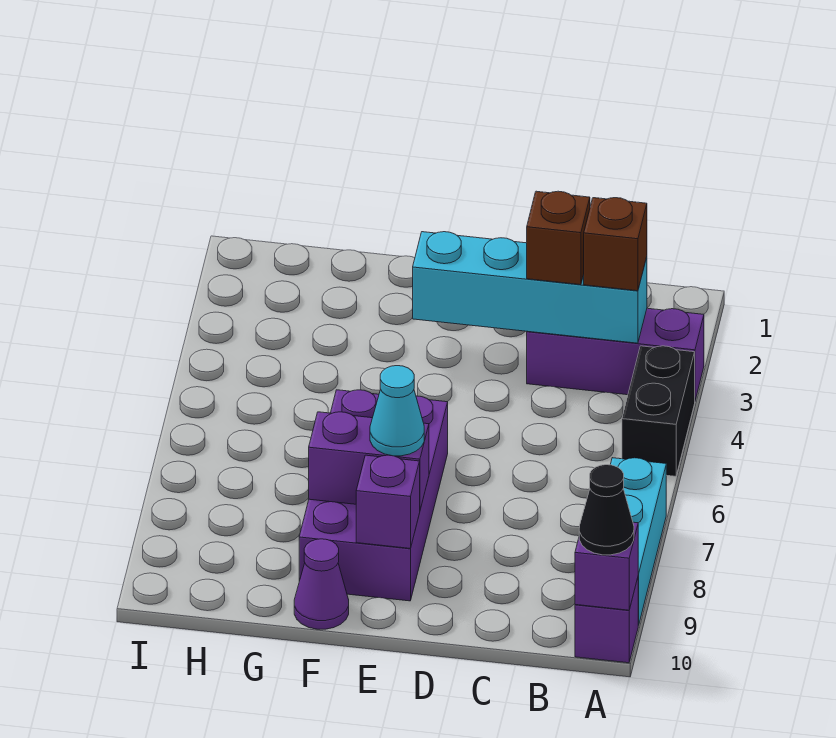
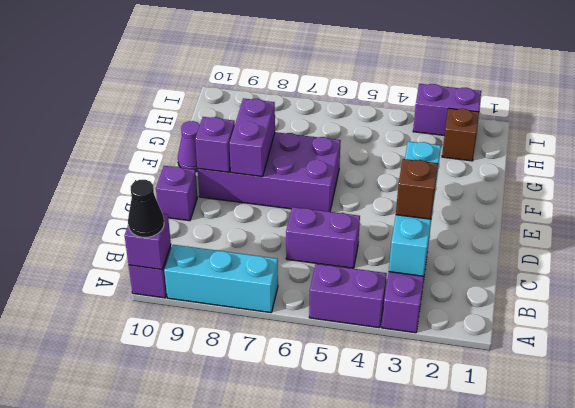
black brick A4:A5 level 1 -> purple brick A4:A5 level 1
brown brick B3 level 3 -> brown brick H2 level 1
none -> purple brick C5:C6 level 1
none -> purple brick D10 level 1
cyan cone E8 level 3 -> none
none -> purple brick I2:I3 level 1

